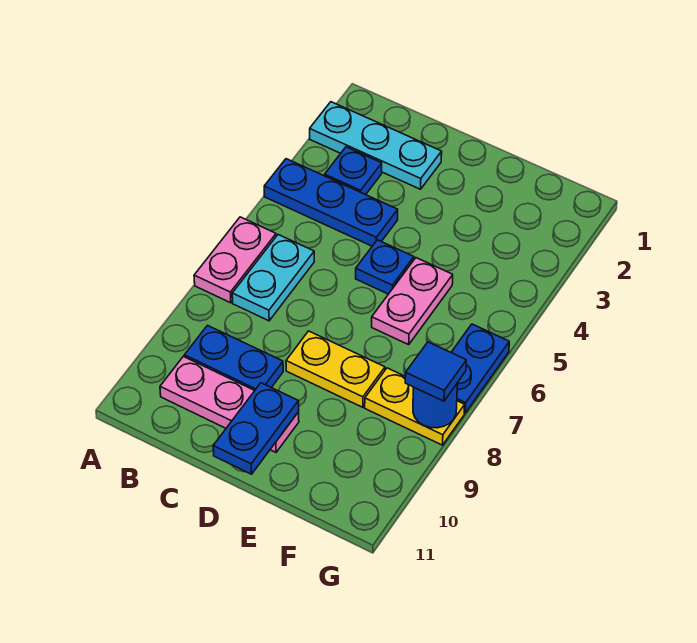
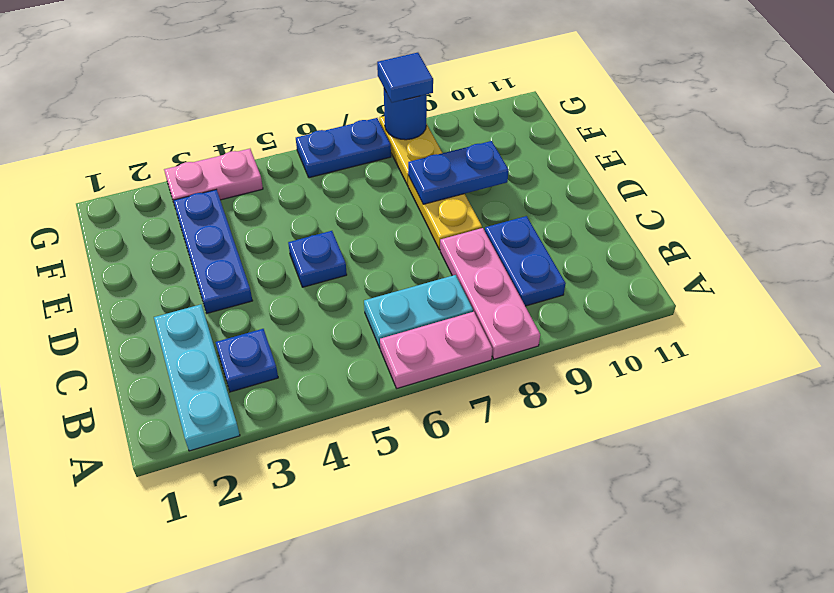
blue plate A4:C4 level 1 -> blue plate D3:F3 level 1
pink plate B10:D10 level 1 -> pink plate A8:C8 level 1
blue plate D10:D11 level 2 -> blue plate E8:E9 level 2
pink plate E5:E6 level 1 -> pink plate G3:G4 level 1

